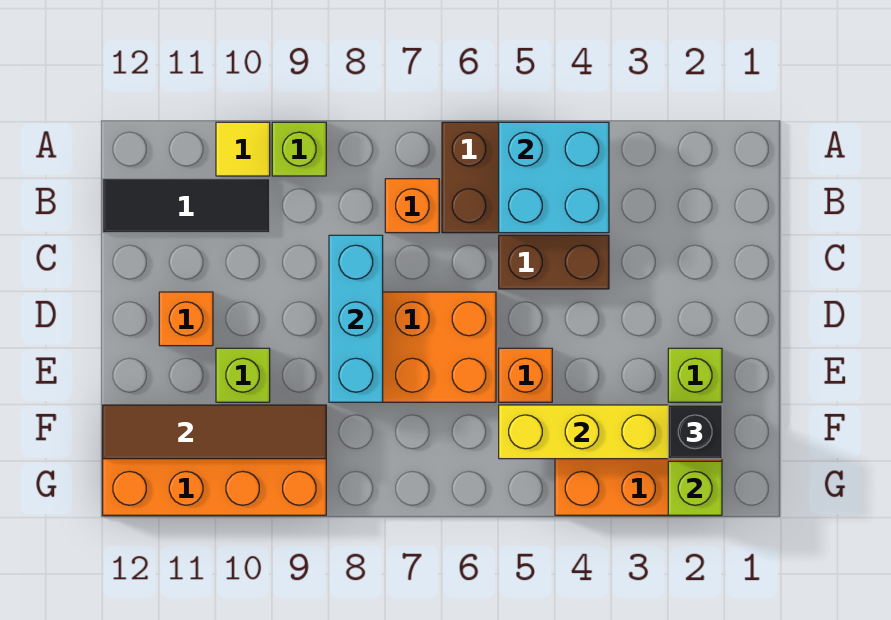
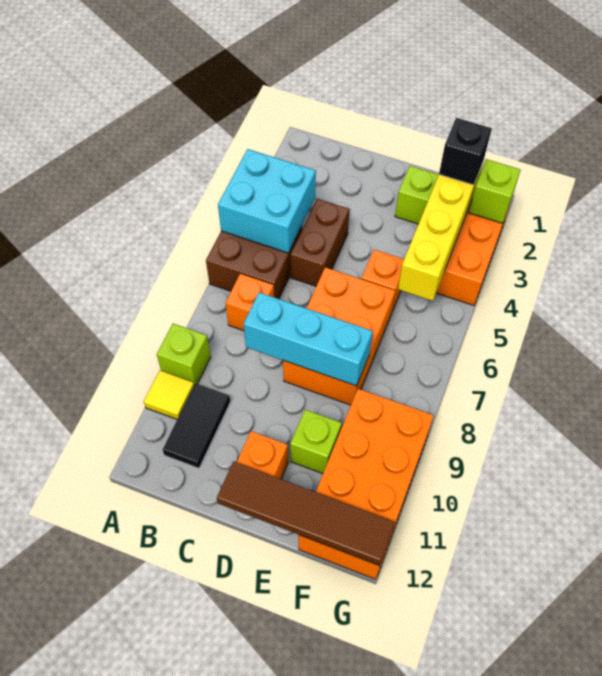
black tile B10:B12 level 1 -> black tile B10:B11 level 1
brown tile F9:F12 level 2 -> brown tile D12:G12 level 2

